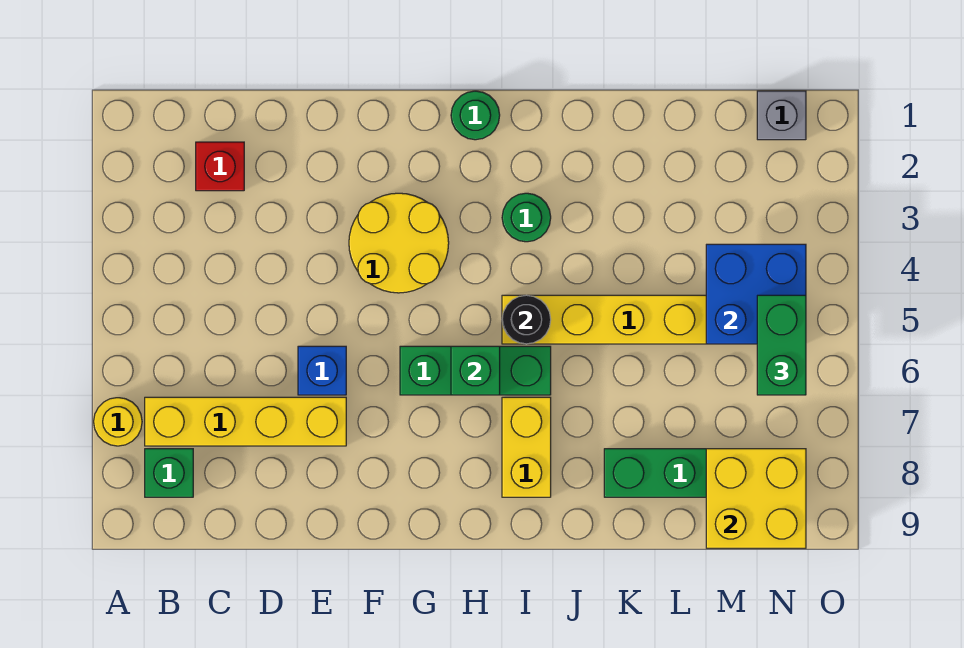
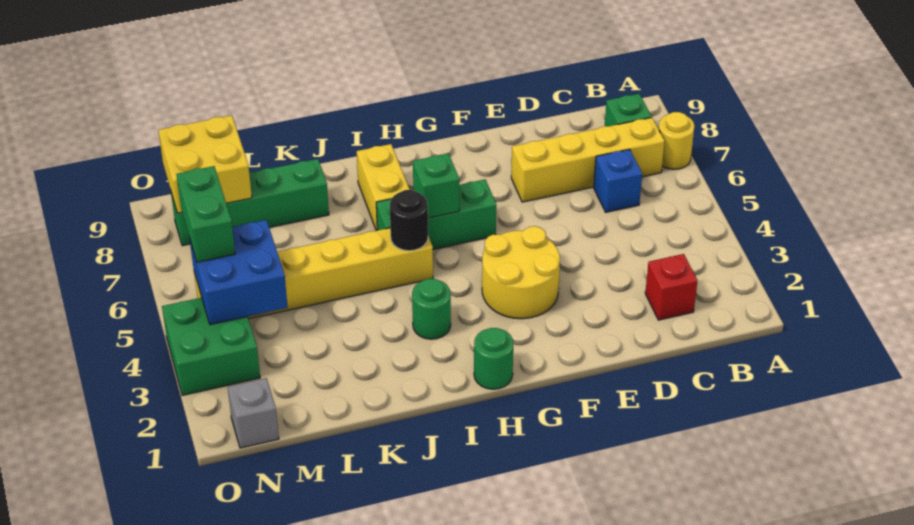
blue brick E6 level 1 -> blue brick C6 level 1
none -> green brick N3:O4 level 1

